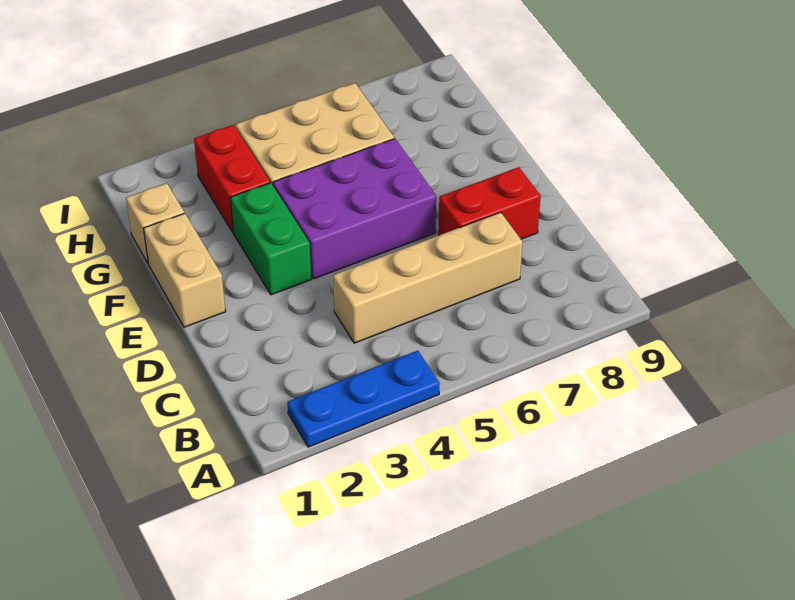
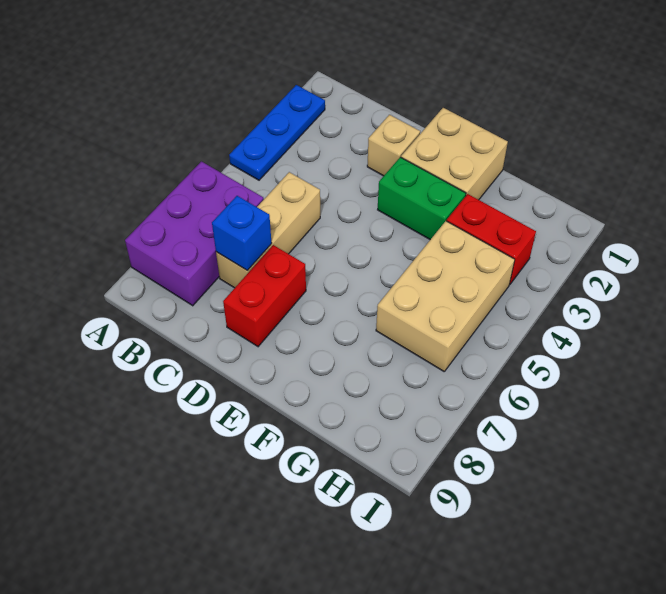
tan brick C4:C7 level 1 -> tan brick C5:C7 level 1
none -> blue brick C7 level 2
tan brick E1:F1 level 1 -> tan brick E1:F2 level 1
purple brick E4:F6 level 1 -> purple brick A6:B8 level 1
tan brick G1 level 1 -> tan brick D2 level 1

